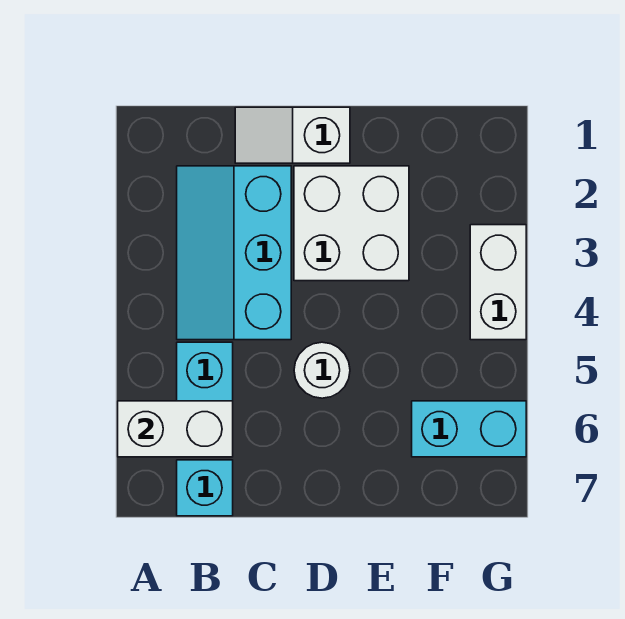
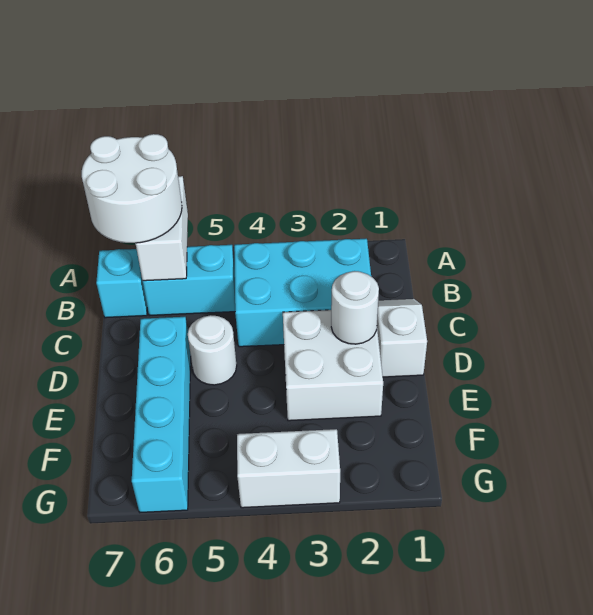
none -> white round brick A6:B7 level 3
cyan slope B2:C4 level 1 top C -> cyan brick B2:C4 level 1
none -> white round brick D2 level 2
cyan brick F6:G6 level 1 -> cyan brick D6:G6 level 1

